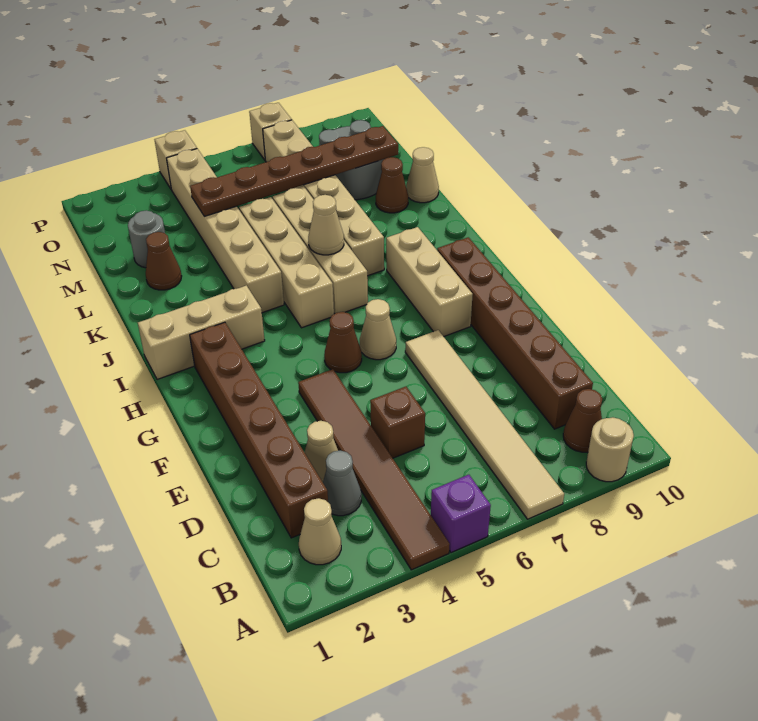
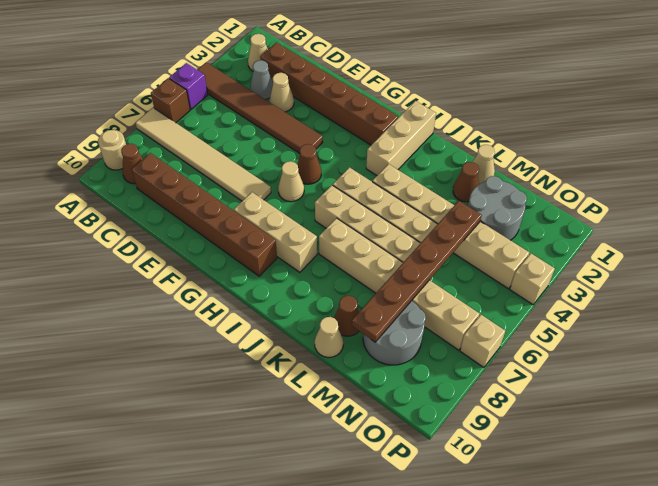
brown brick D5 level 1 -> brown brick A6 level 1
tan cone J6 level 2 -> tan cone L1 level 1
grey round brick M2 level 1 -> grey round brick M2:N3 level 1

